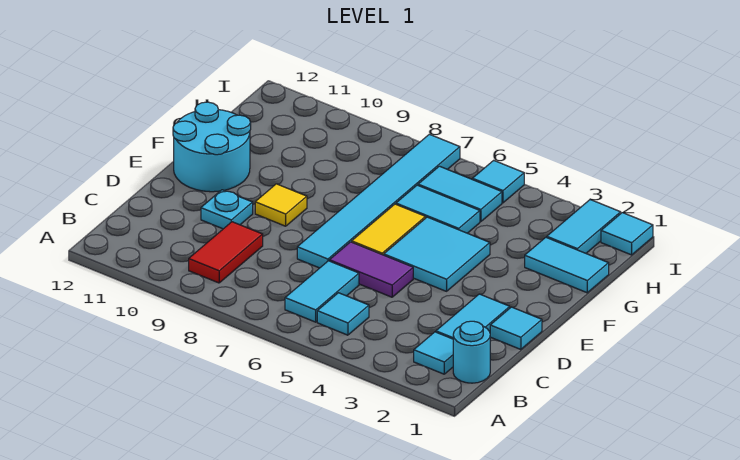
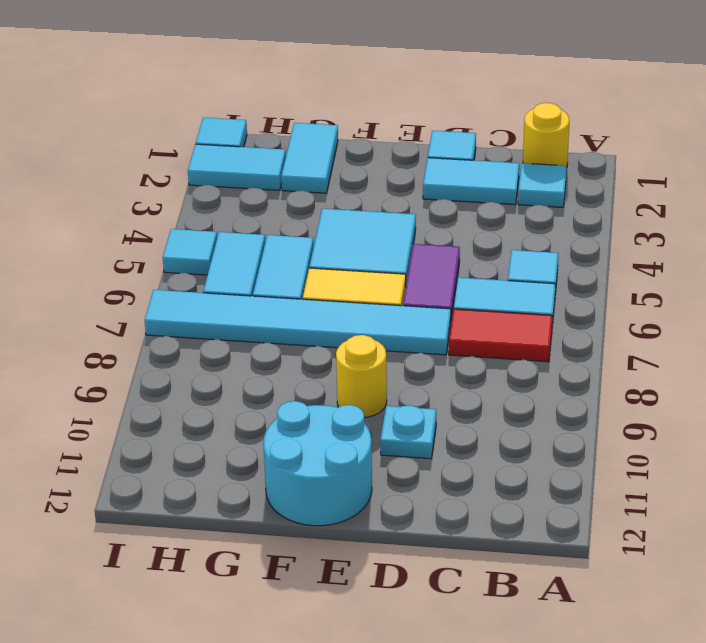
cyan round brick B1 level 1 -> yellow round brick B1 level 1
red tile B9:C9 level 1 -> red tile B7:C7 level 1
yellow tile E9 level 1 -> yellow round brick E9 level 1

